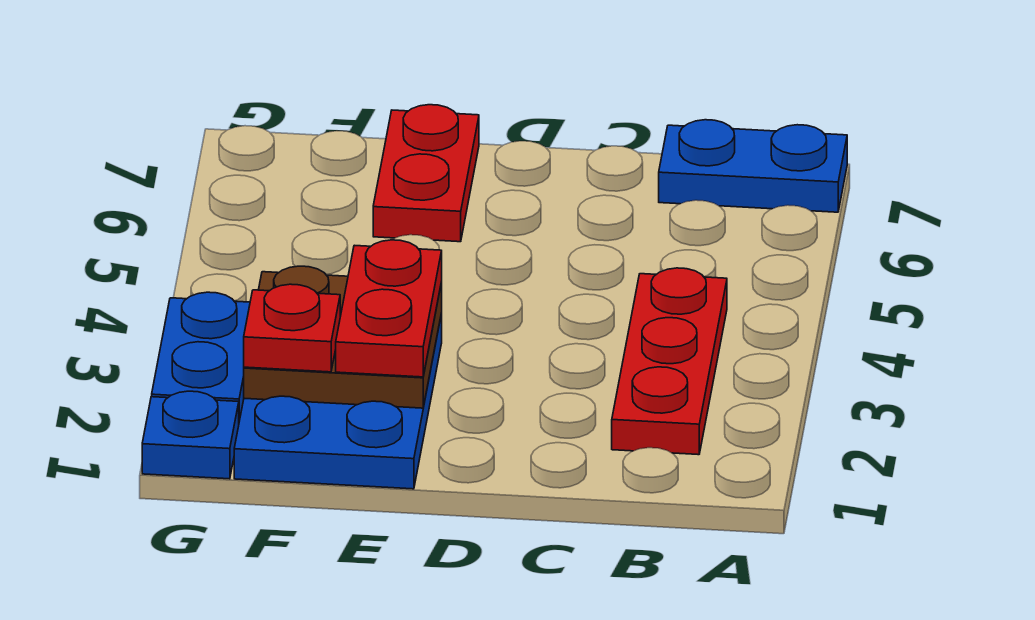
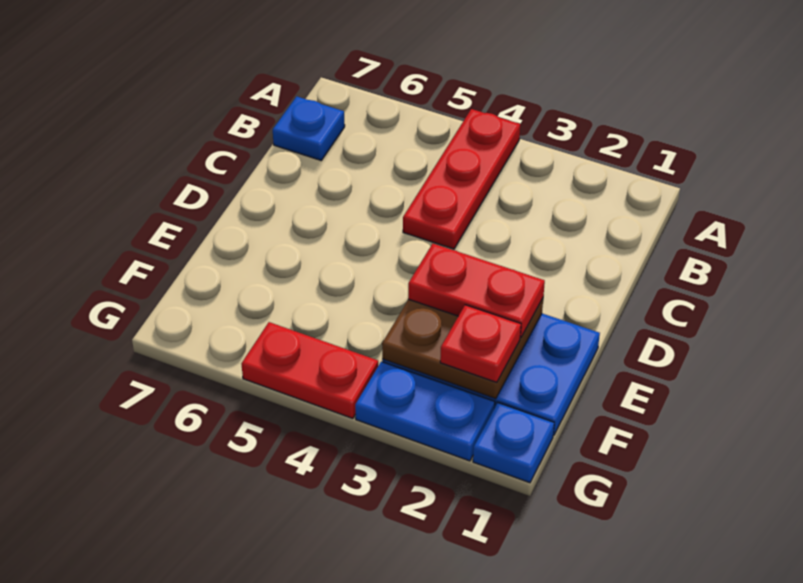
blue plate A7:B7 level 1 -> blue plate B7 level 1
red plate B2:B4 level 1 -> red plate A4:C4 level 1
red plate E6:E7 level 1 -> red plate G4:G5 level 1

